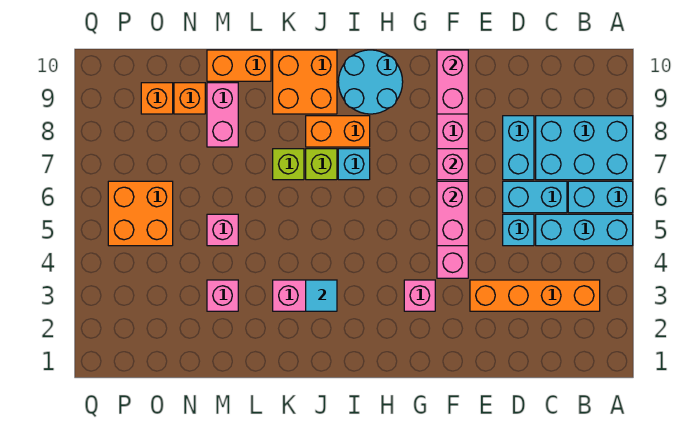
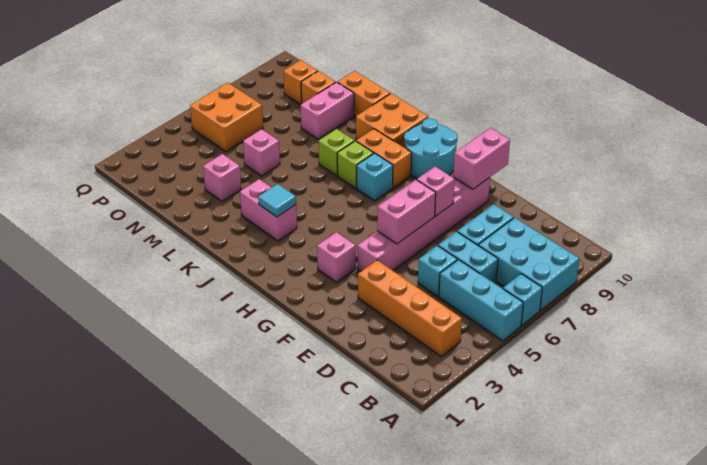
cyan brick A6:B6 level 1 -> cyan brick A6 level 1

